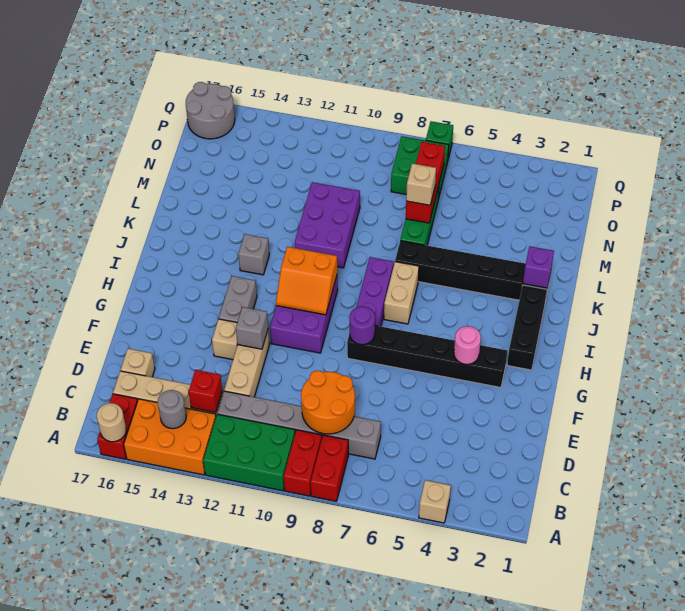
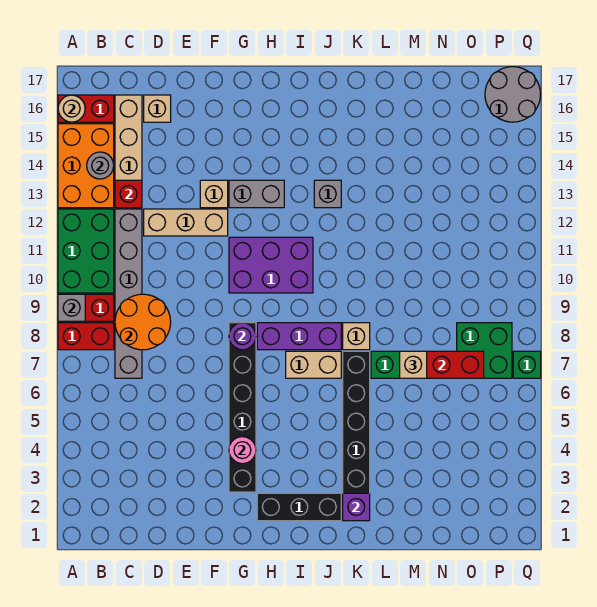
tan brick A4 level 1 -> tan brick K8 level 1
grey brick F12 level 2 -> grey brick A9 level 2
orange slope H10:I11 level 2 top I -> none
purple brick K10:M11 level 1 -> none

